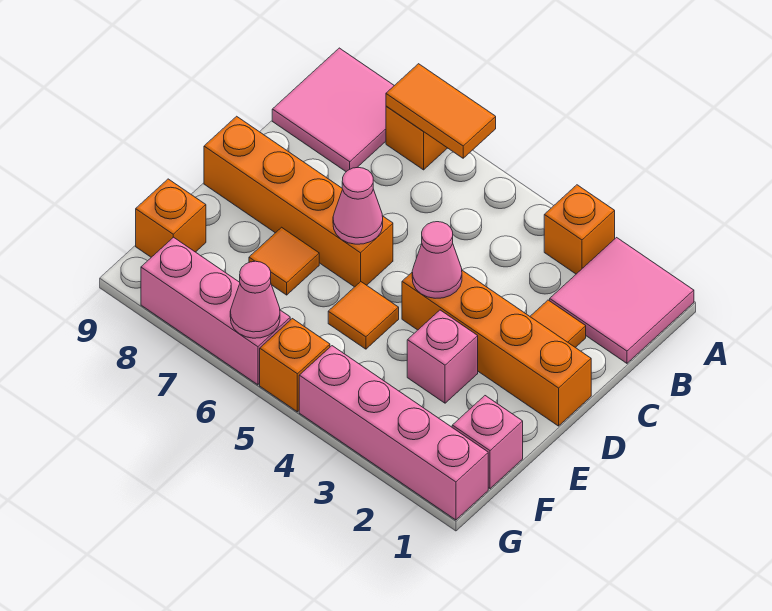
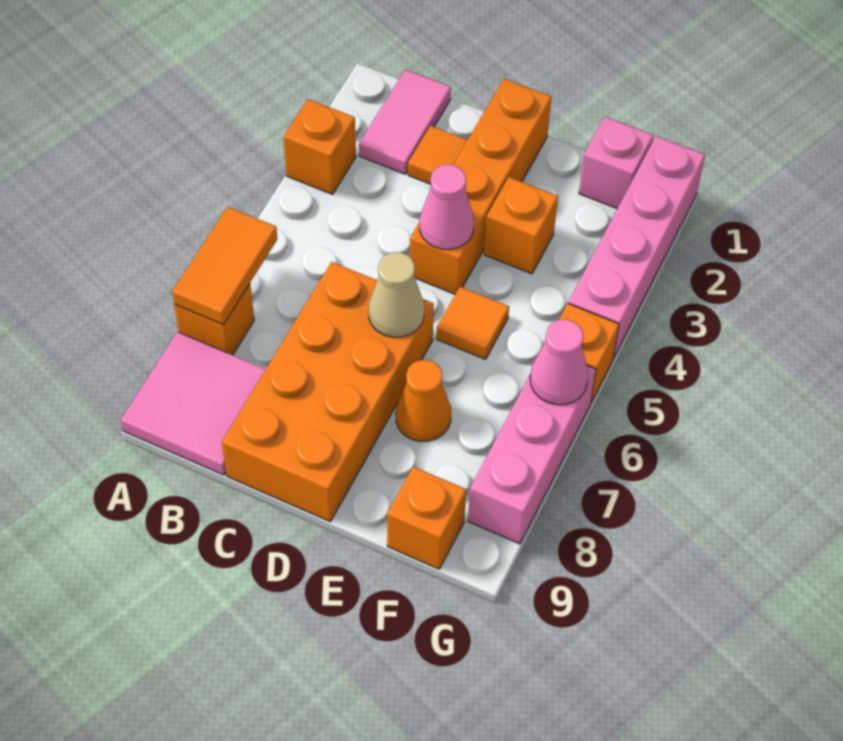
pink tile A1:B2 level 1 -> pink tile B1:B2 level 1
orange brick D6:D9 level 1 -> orange brick C6:D9 level 1
pink cone D6 level 2 -> tan cone D6 level 2
pink brick E3 level 1 -> orange brick E3 level 1
orange tile E7 level 1 -> orange cone E7 level 1

